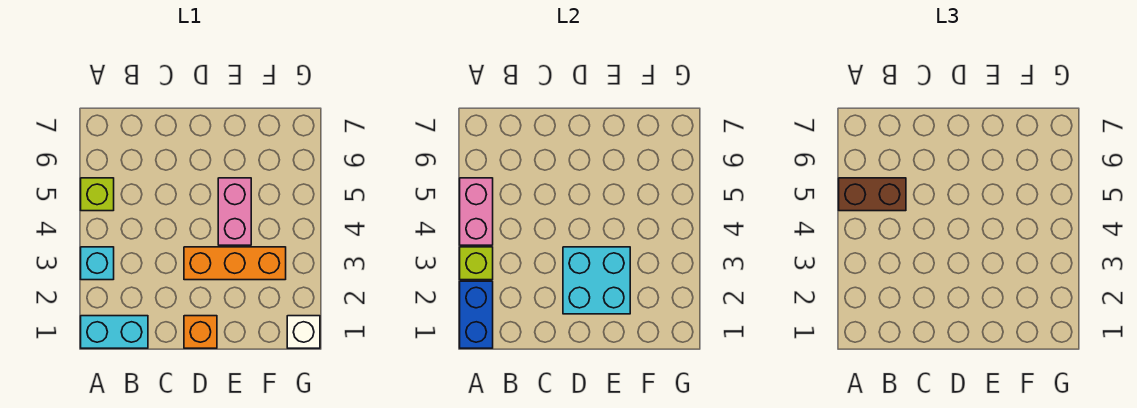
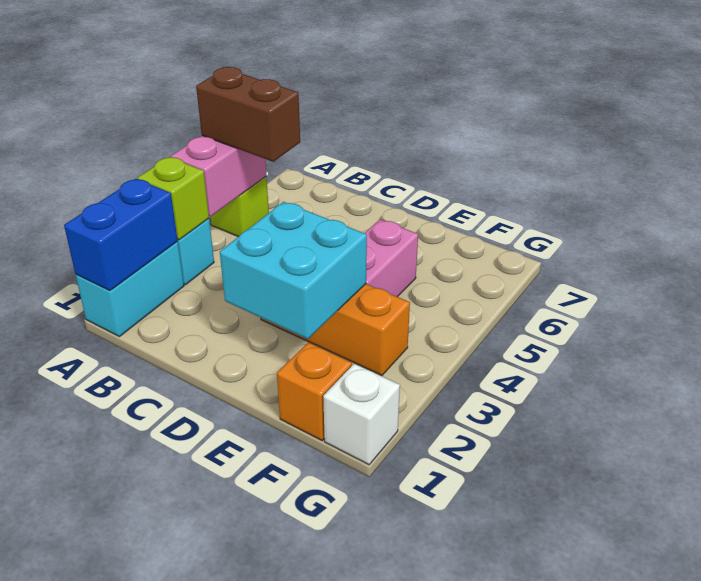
cyan brick A1:B1 level 1 -> cyan brick A1:A2 level 1
orange brick D1 level 1 -> orange brick F1 level 1

